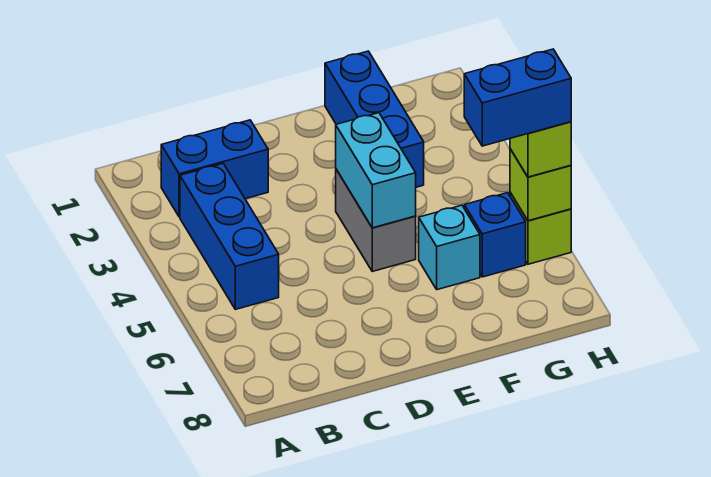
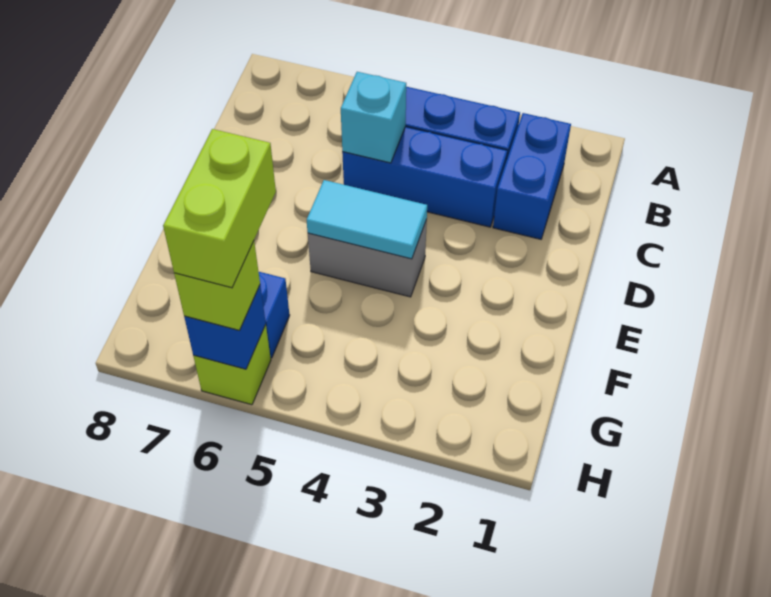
cyan brick E4:E5 level 2 -> cyan tile E4:E5 level 2
blue brick F1:F3 level 1 -> blue brick C3:C5 level 1
cyan brick F6 level 1 -> cyan brick C5 level 2
blue brick G6:H6 level 4 -> lime brick G6:H6 level 4
lime brick H6 level 2 -> blue brick H6 level 2

